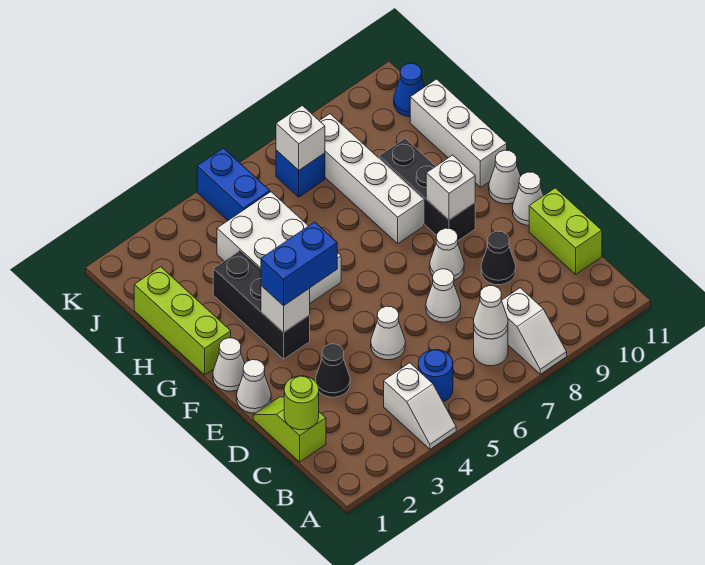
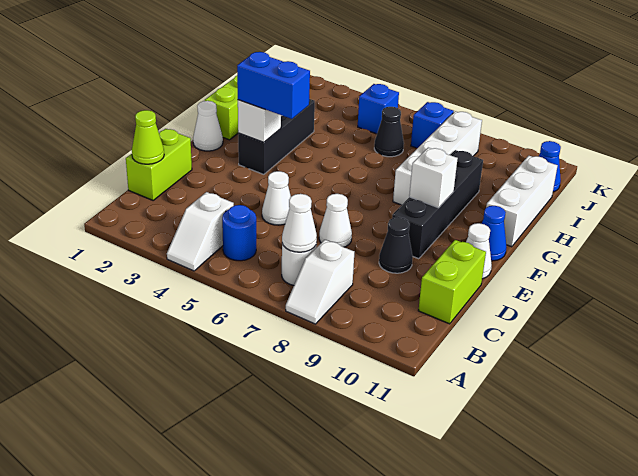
lime slope C1:D1 level 1 top C -> lime brick C1:D1 level 1
lime round brick C1 level 2 -> lime cone C1 level 2
black cone D3 level 1 -> black cone I6 level 1
white cone E1 level 1 -> none
white cone E8 level 1 -> none
black brick F9:H9 level 1 -> black brick E9:H9 level 1
white cone F11 level 1 -> blue cone F11 level 1
white brick G4:I5 level 1 -> none
blue brick J5:K5 level 1 -> blue brick J5 level 1
white brick J7 level 2 -> none

